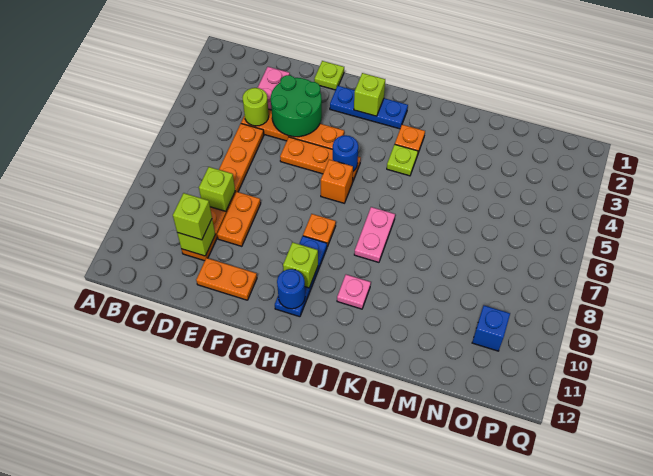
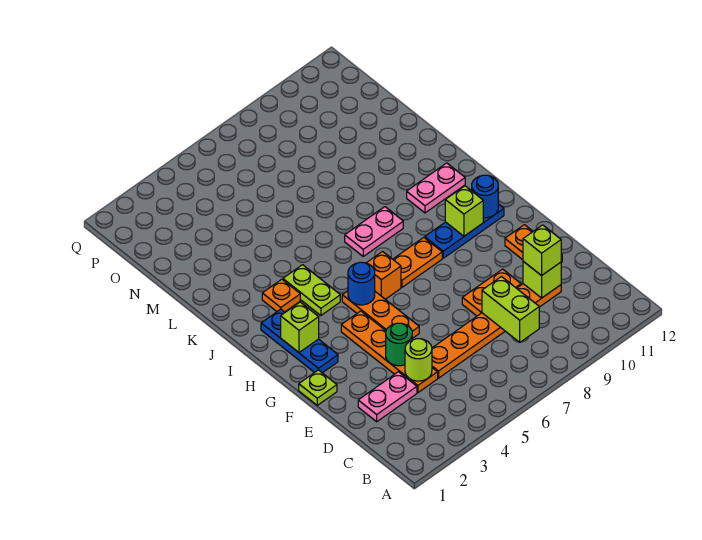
lime brick D8 level 2 -> lime brick C8:D8 level 2
green round brick E3:F4 level 2 -> green round brick E4 level 2
orange plate H8 level 1 -> orange plate H7:H8 level 1
lime plate J4 level 1 -> lime plate I4:J4 level 1
pink plate J10 level 1 -> pink plate J10:J11 level 1
blue brick O10 level 1 -> none

